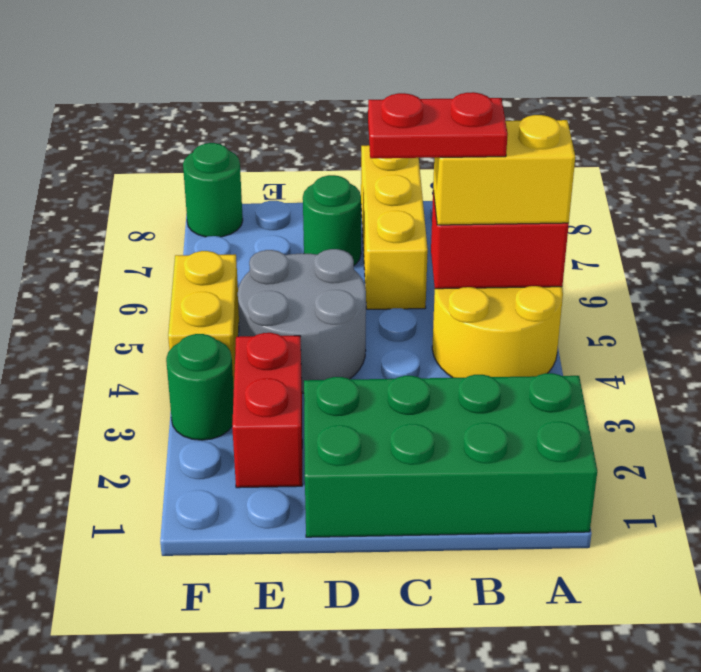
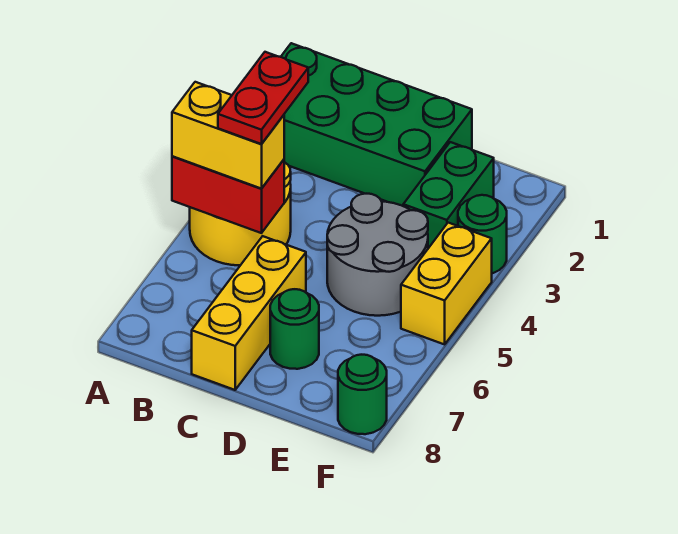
red plate B5:C5 level 4 -> red plate B4:B5 level 4
red brick E2:E3 level 1 -> green brick E2:E3 level 1

